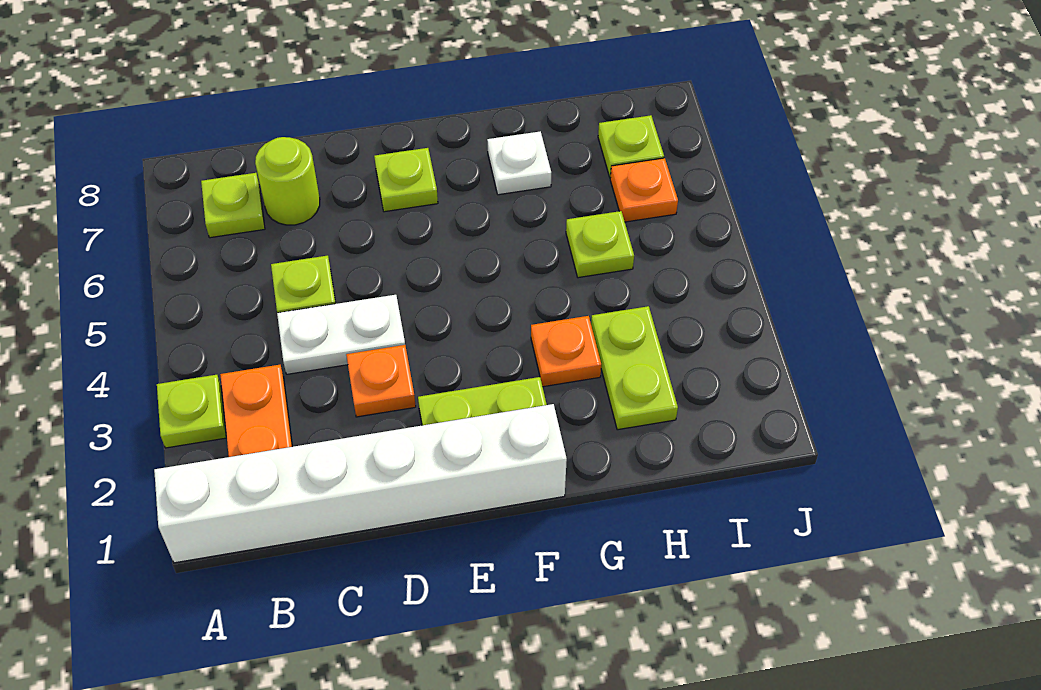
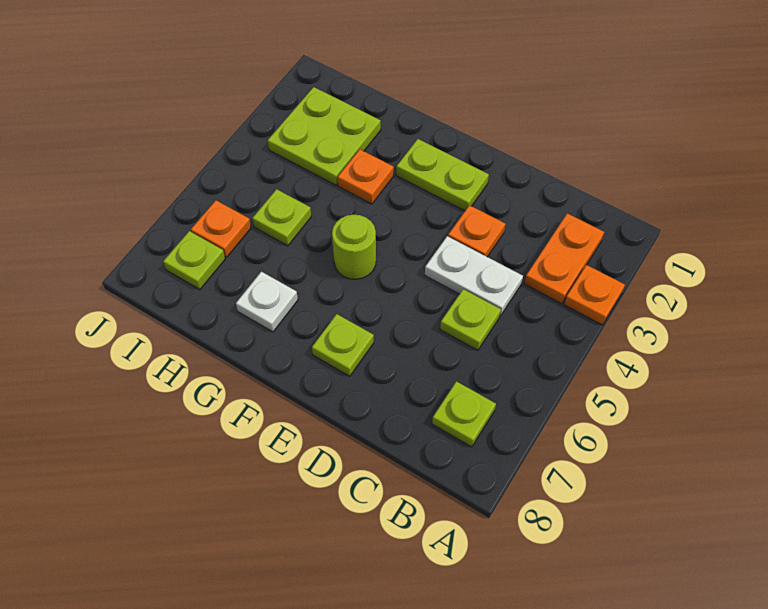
white brick A1:F1 level 1 -> none
lime plate A3 level 1 -> orange plate A3 level 1
lime round brick C7 level 1 -> lime round brick F5 level 1
lime plate H2:H3 level 1 -> lime plate H2:I3 level 1

